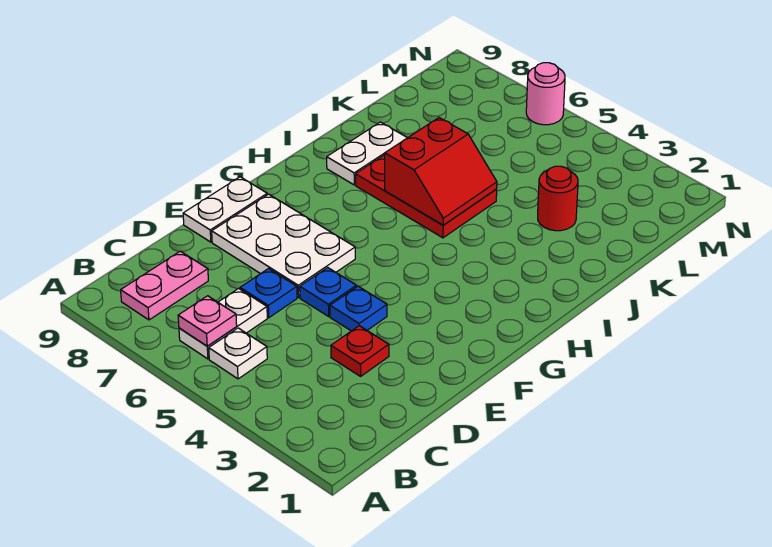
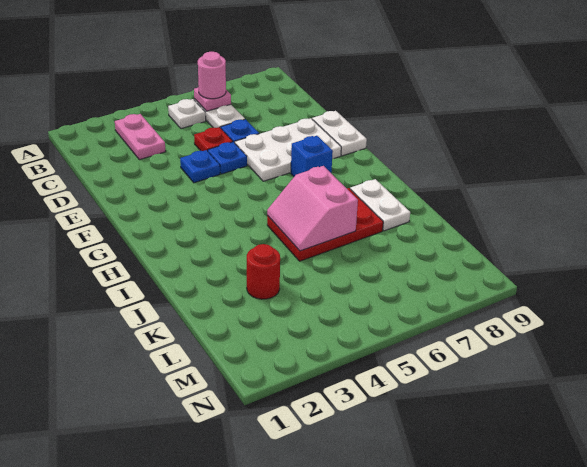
pink plate B8:C8 level 1 -> pink plate B3:C3 level 1
red plate D3 level 1 -> red plate D5 level 1
none -> blue brick G7 level 1
red slope I5:J6 level 2 top 6 -> pink slope I5:J6 level 2 top 6
pink round brick N6 level 1 -> pink round brick B6 level 3

